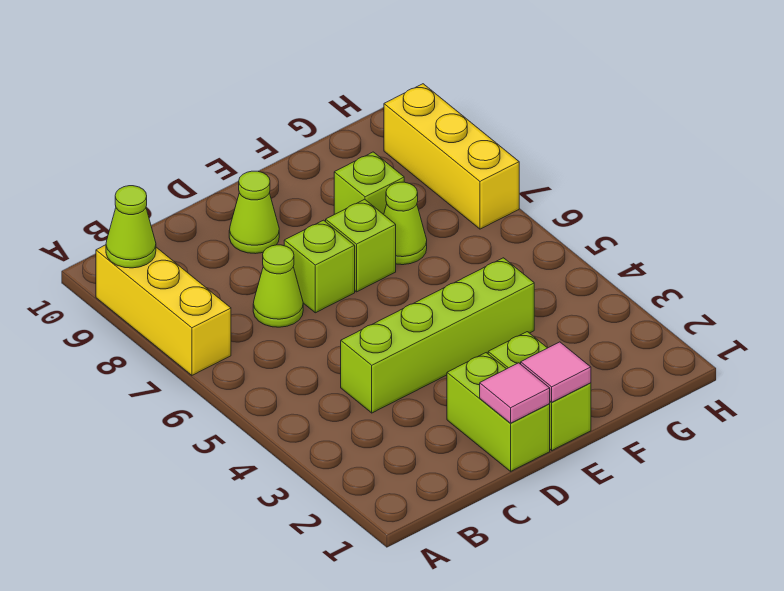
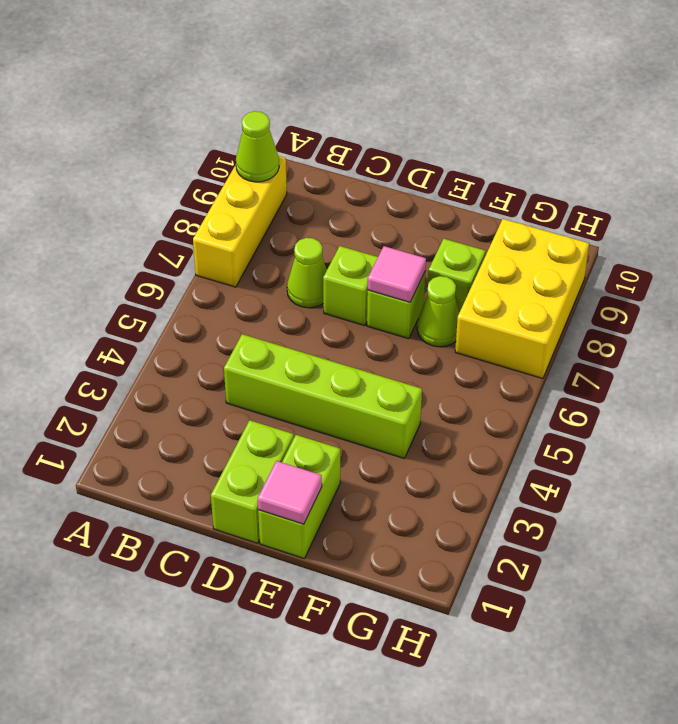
pink tile D1 level 2 -> pink tile E7 level 2
lime cone D9 level 1 -> none
yellow brick H7:H9 level 1 -> yellow brick G7:H9 level 1

